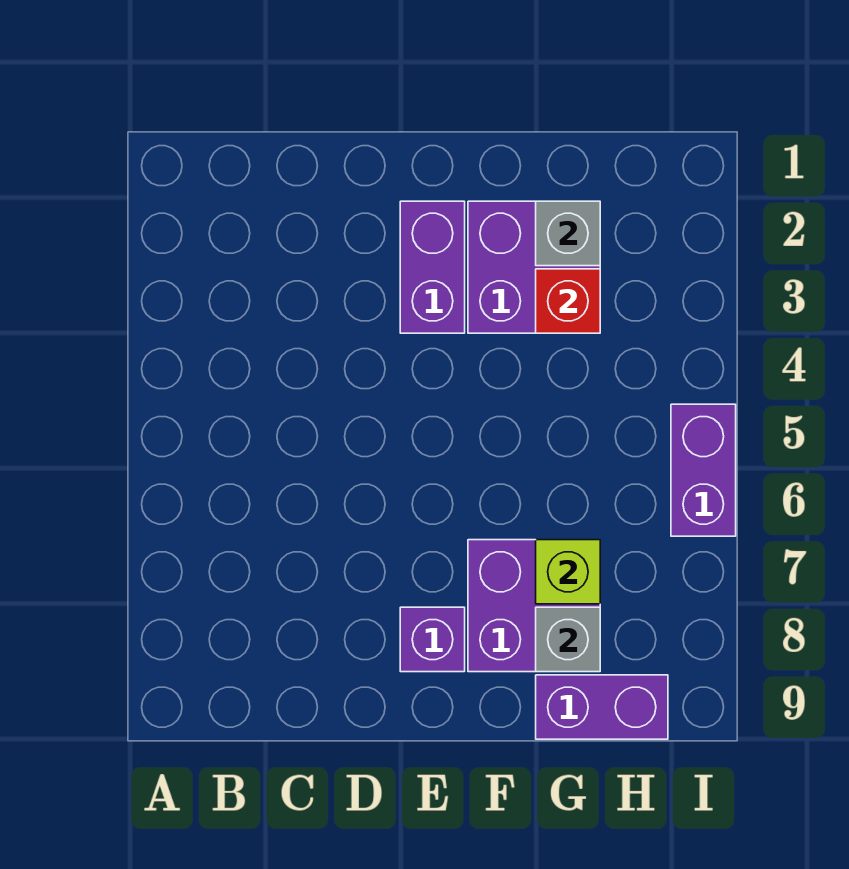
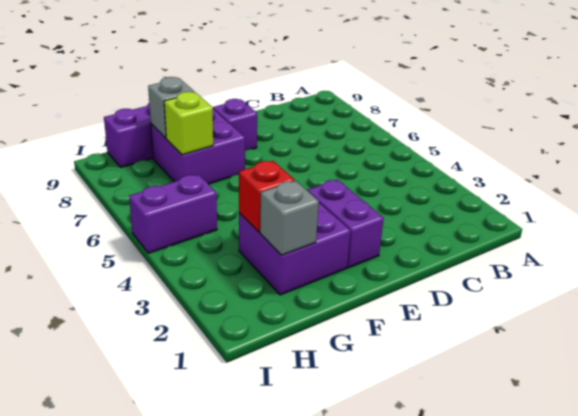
purple brick I5:I6 level 1 -> purple brick H5:I5 level 1

